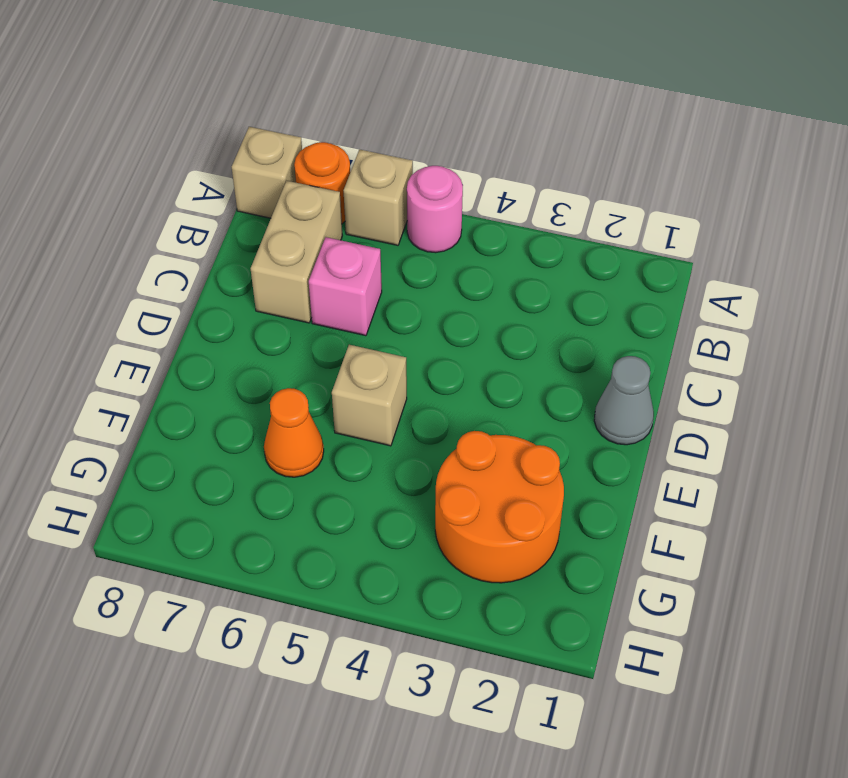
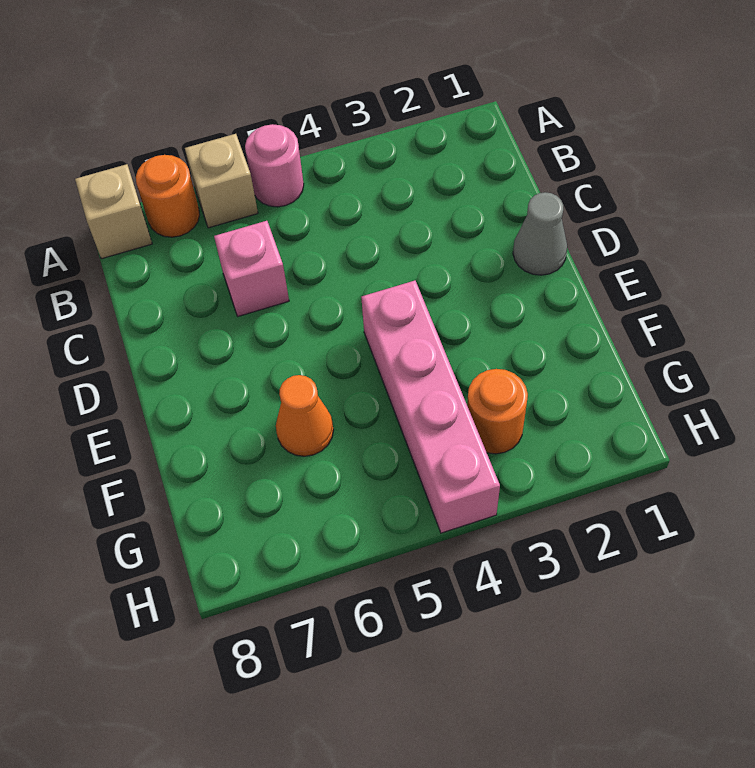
tan brick B7:C7 level 1 -> none
none -> pink brick E4:H4 level 1
tan brick E5 level 1 -> none
orange round brick F2:G3 level 1 -> orange round brick G3 level 1

